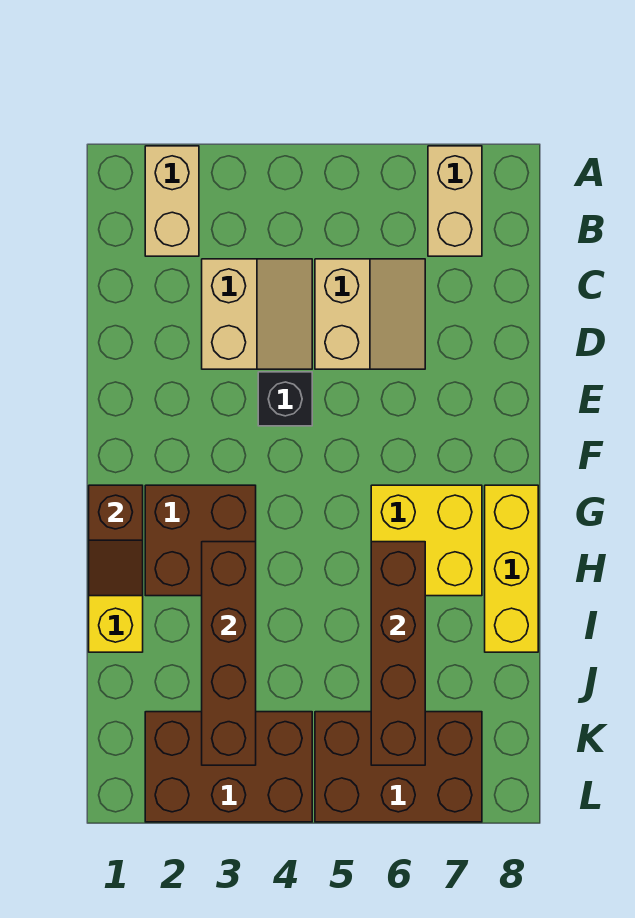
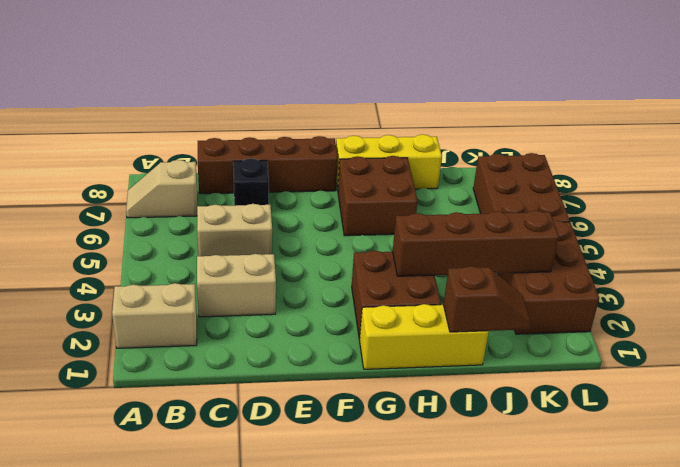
tan brick A7:B7 level 1 -> tan slope A7:B7 level 1 top B
black brick E4 level 1 -> black brick D7 level 1
brown slope G1:H1 level 2 top G -> brown slope I1:J1 level 2 top I
yellow brick G6:H7 level 1 -> brown brick G6:H7 level 1
brown brick H6:K6 level 2 -> brown brick C8:F8 level 1

